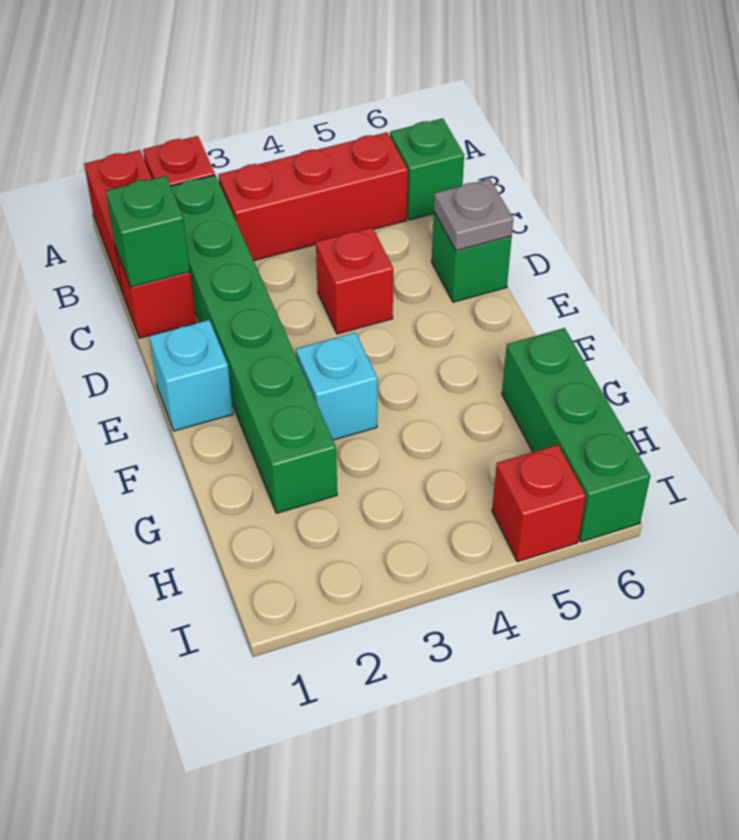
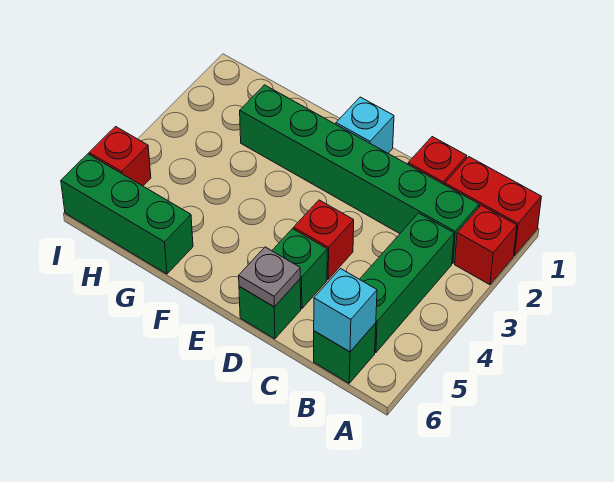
red brick B3:B5 level 1 -> green brick B3:B5 level 1
green brick C1 level 2 -> green brick D5 level 1
cyan brick F3 level 1 -> cyan brick B6 level 2

